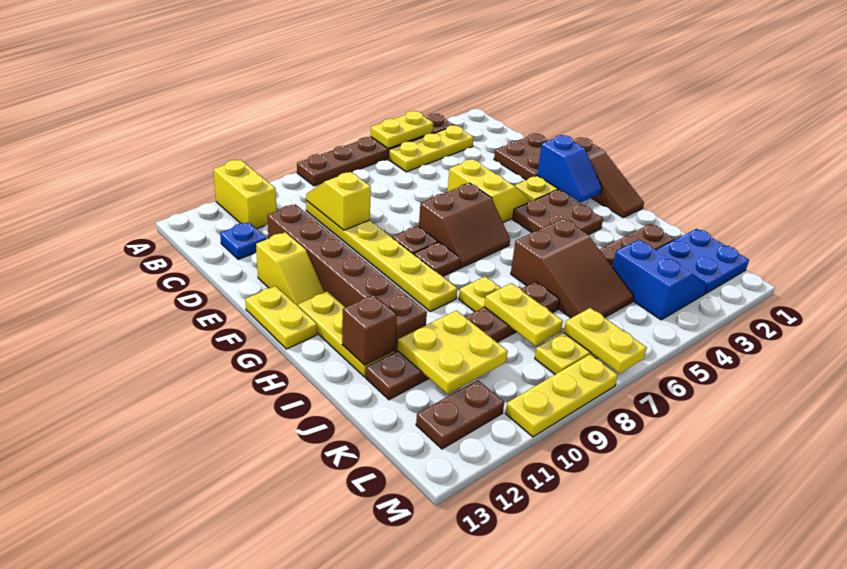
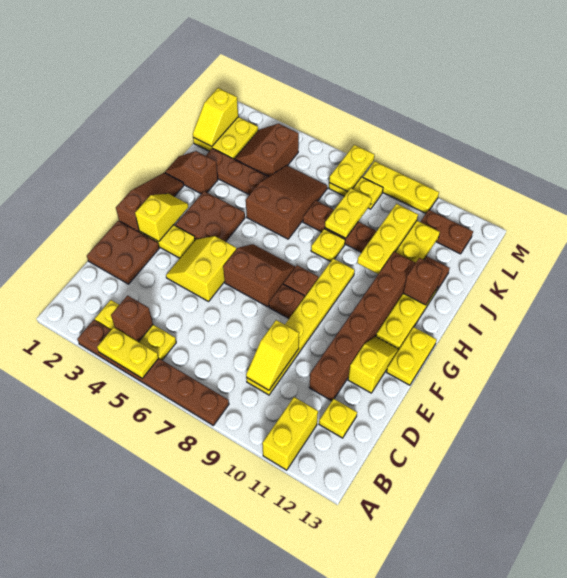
none -> brown brick B4 level 2
blue plate C12 level 1 -> yellow plate C12 level 1
blue slope F2:G2 level 2 top F -> yellow slope F2:G2 level 2 top F
none -> brown slope I1:I2 level 1 top 2
none -> yellow plate I10:K10 level 3
blue plate K1:L2 level 1 -> yellow plate K1:L2 level 1
none -> yellow slope K1:L1 level 2 top L
blue slope K3:L4 level 1 top 4 -> brown slope K3:L4 level 1 top 4

